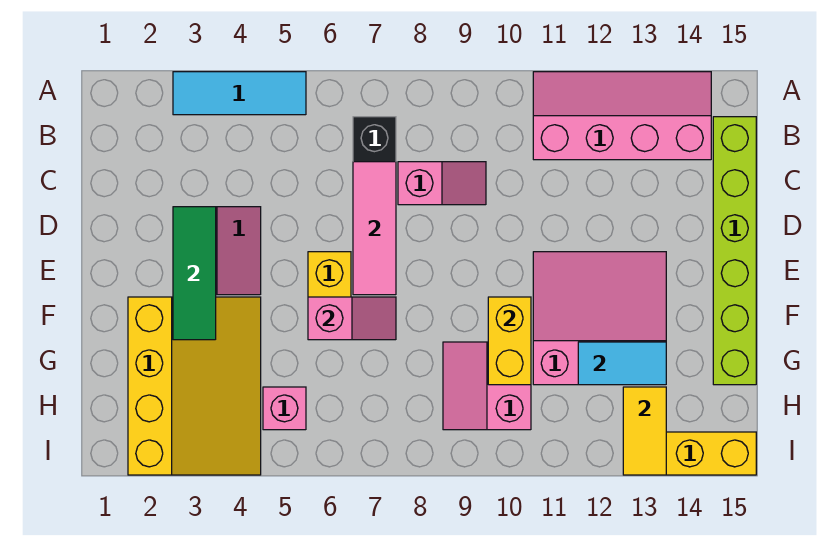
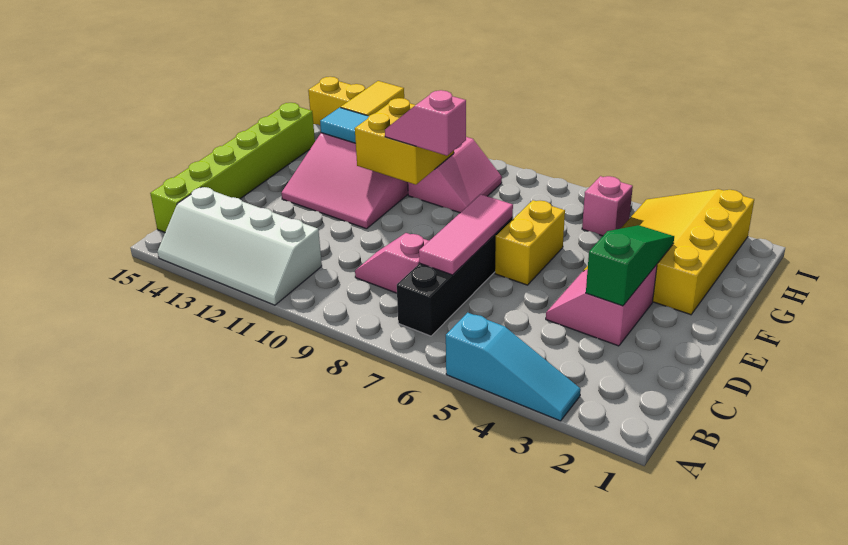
cyan tile A3:A5 level 1 -> cyan slope A3:A5 level 1 top 5
pink slope A11:B14 level 1 top B -> white slope A11:B14 level 1 top B
green tile D3:F3 level 2 -> green slope D3:F3 level 2 top D
pink slope F6:F7 level 2 top 6 -> pink slope F9:F10 level 3 top 9
yellow brick F10:G10 level 2 -> yellow brick F10:G11 level 2

